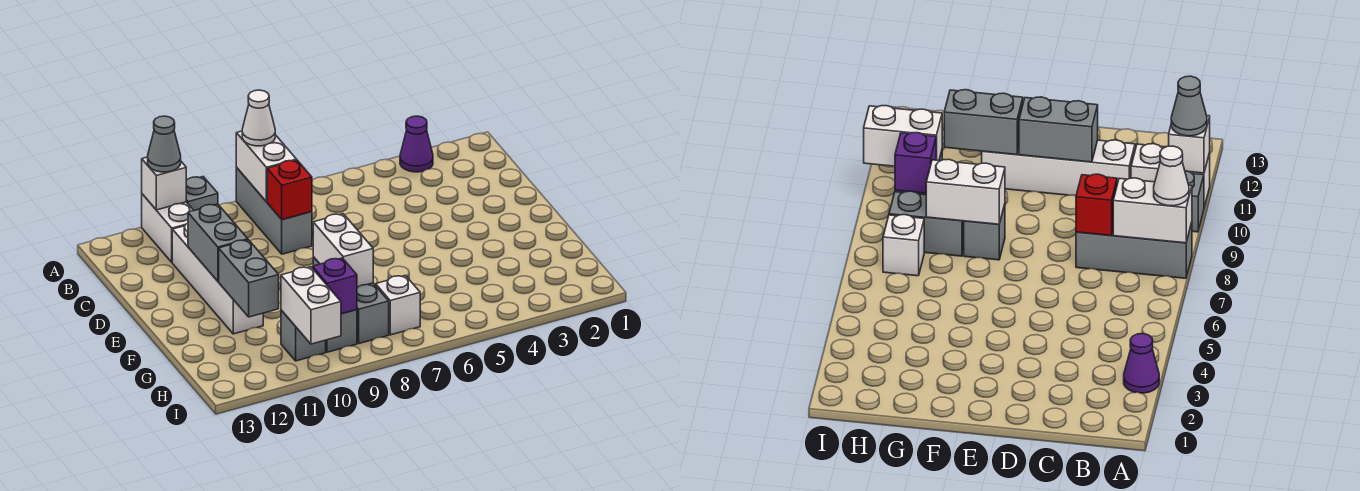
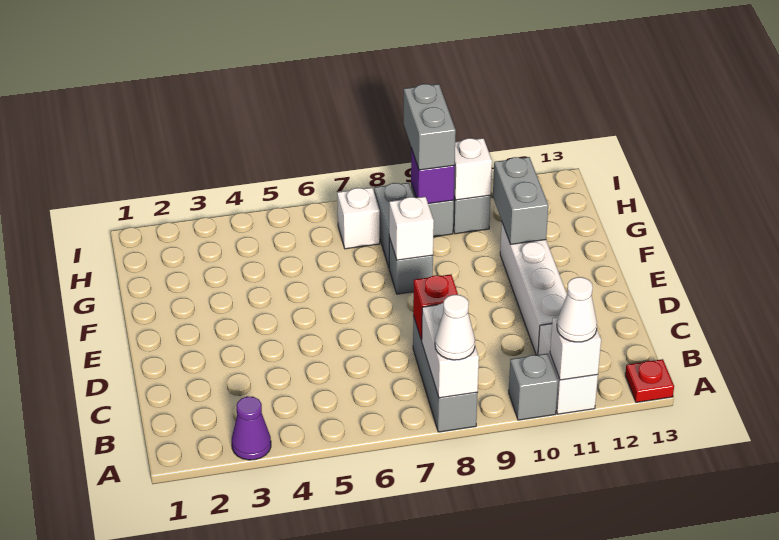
grey cone A11 level 3 -> white cone A11 level 3
none -> red plate A13 level 1
grey brick D11:E11 level 2 -> grey brick H9:I9 level 3
white brick F8:G8 level 2 -> white brick F8 level 2
white brick H10:I10 level 2 -> white brick H10 level 2

